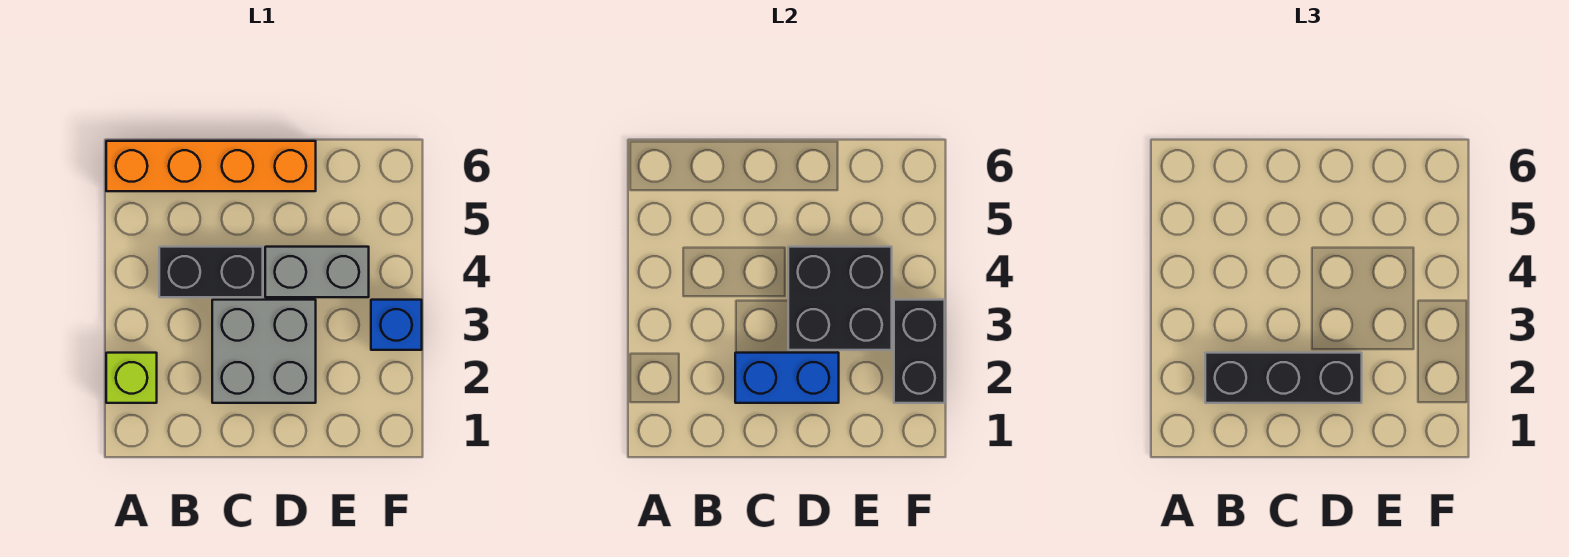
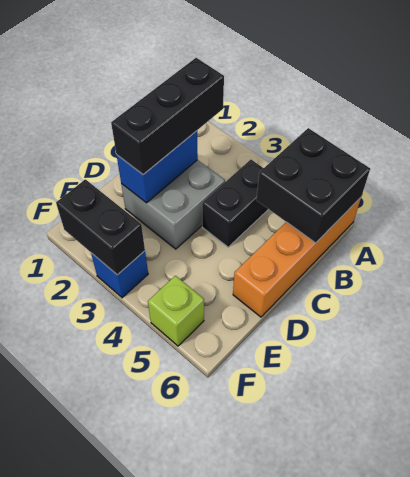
lime brick A2 level 1 -> lime brick F5 level 1
black brick D3:E4 level 2 -> black brick A5:B6 level 2
grey brick D4:E4 level 1 -> none

